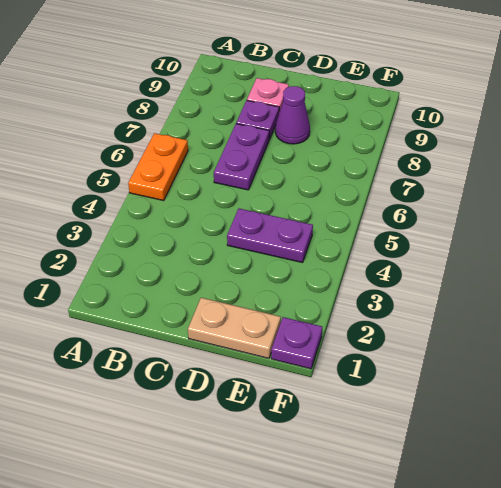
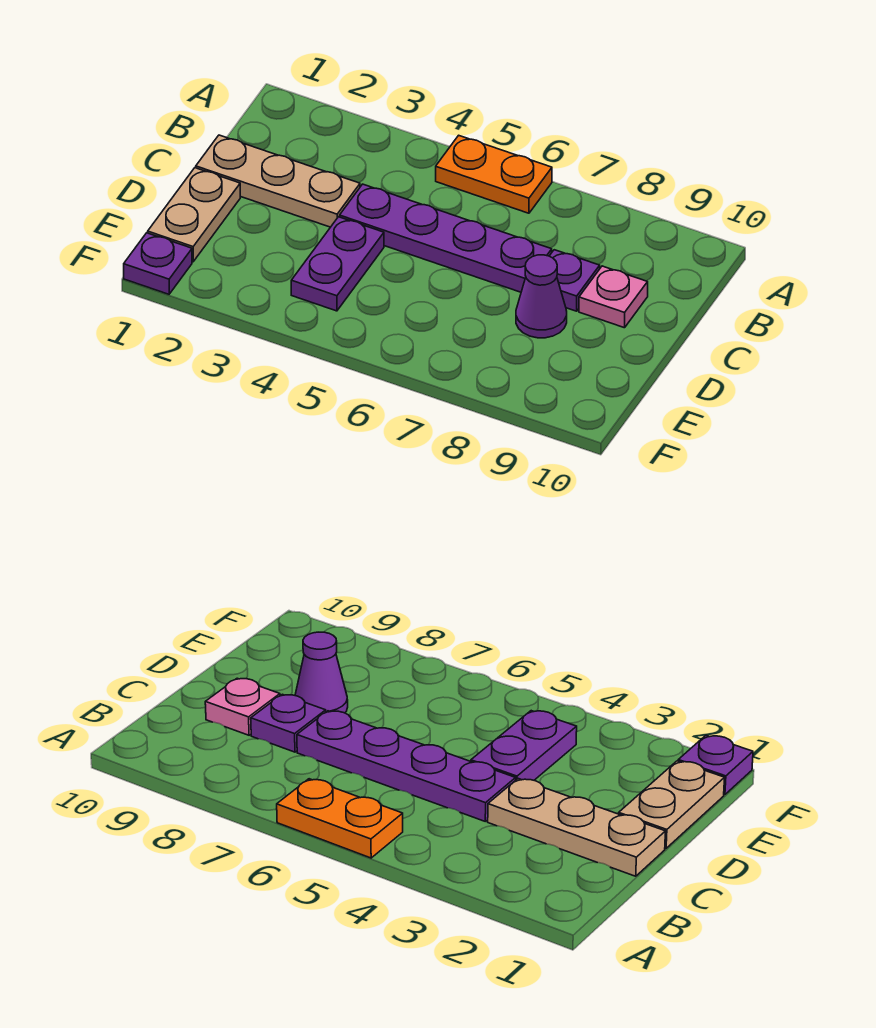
none -> tan plate C1:C3 level 1
purple plate C6:C7 level 1 -> purple plate C4:C7 level 1

